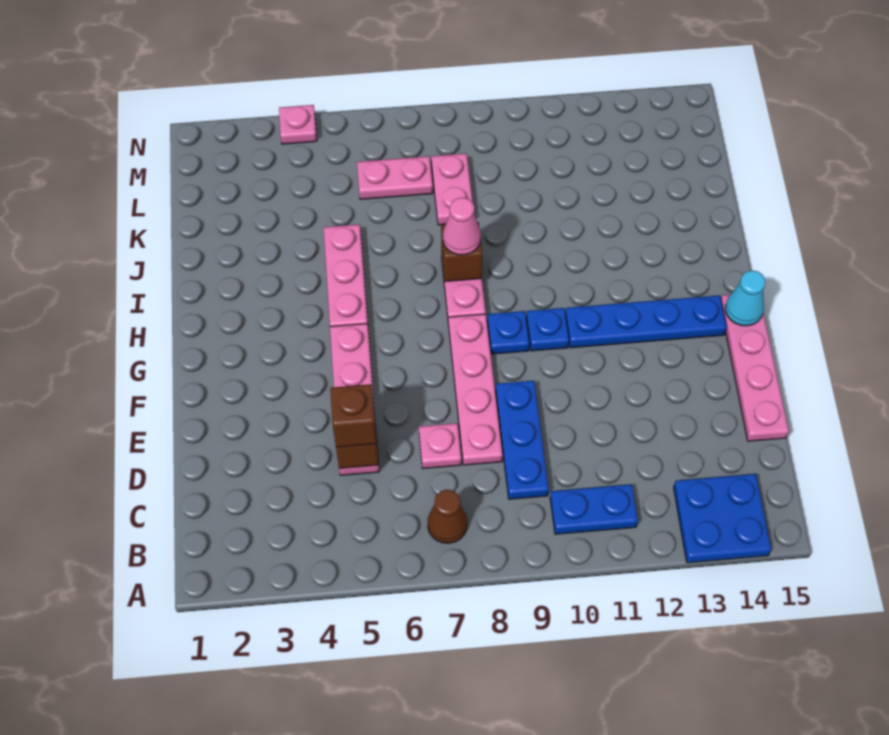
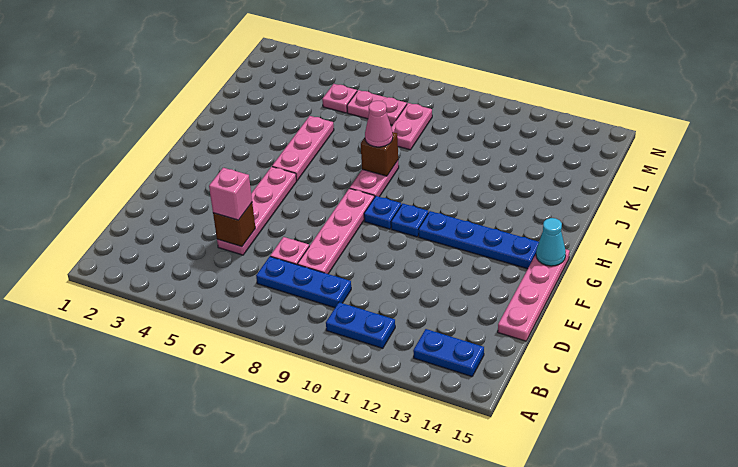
blue plate A13:B14 level 1 -> blue plate B13:B14 level 1
brown cone B7 level 1 -> none
blue plate C9:E9 level 1 -> blue plate C7:C9 level 1
brown brick D5 level 3 -> pink brick D5 level 3
pink plate N4 level 1 -> pink plate L5 level 1

